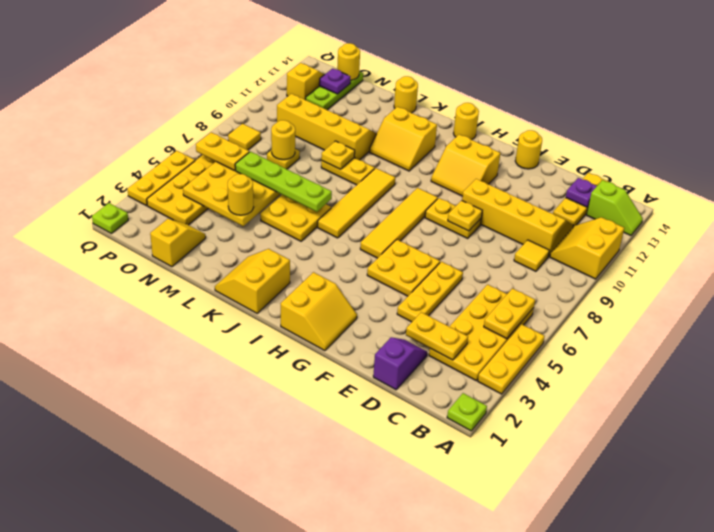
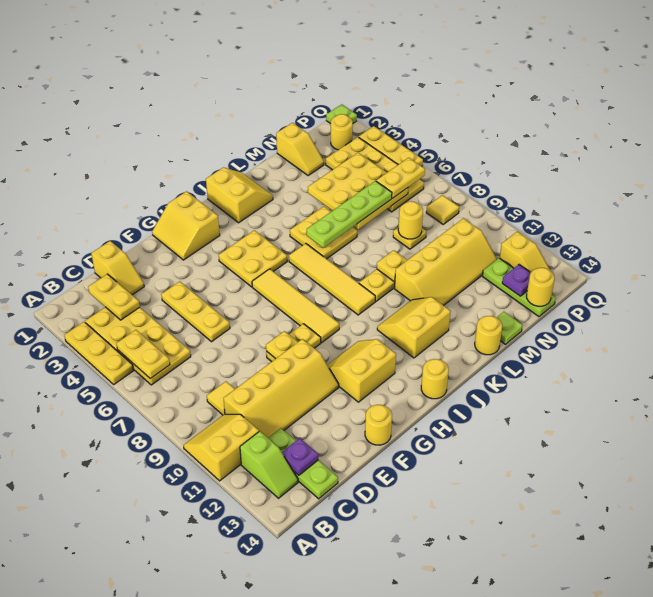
lime plate A1 level 1 -> lime plate M14 level 1
yellow slope A10:B11 level 1 top A -> yellow slope A10:B11 level 1 top 11
lime slope A13:B13 level 1 top B -> lime slope B12:B13 level 1 top 12
yellow plate C3:D3 level 2 -> yellow plate C2:C3 level 2
yellow plate C12:C14 level 1 -> lime plate C12:C14 level 1
purple slope D1:D2 level 1 top 1 -> yellow slope D1:D2 level 1 top 1
yellow plate F5:G6 level 1 -> yellow plate H4:I5 level 1
yellow round brick M4 level 3 -> yellow round brick P2 level 1

